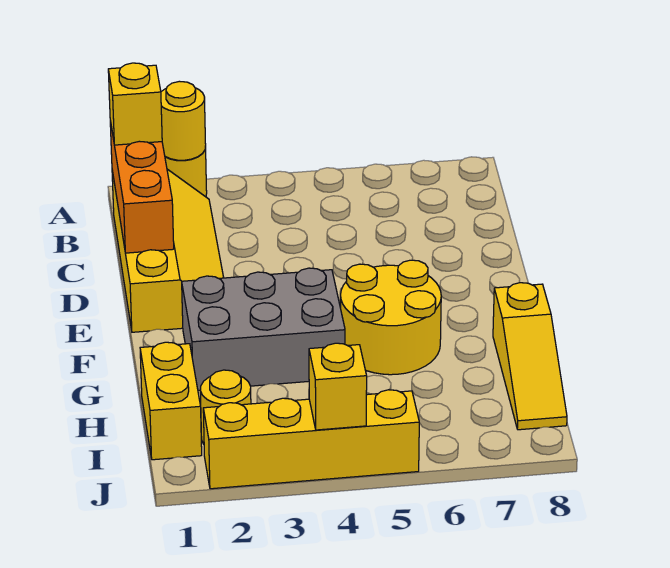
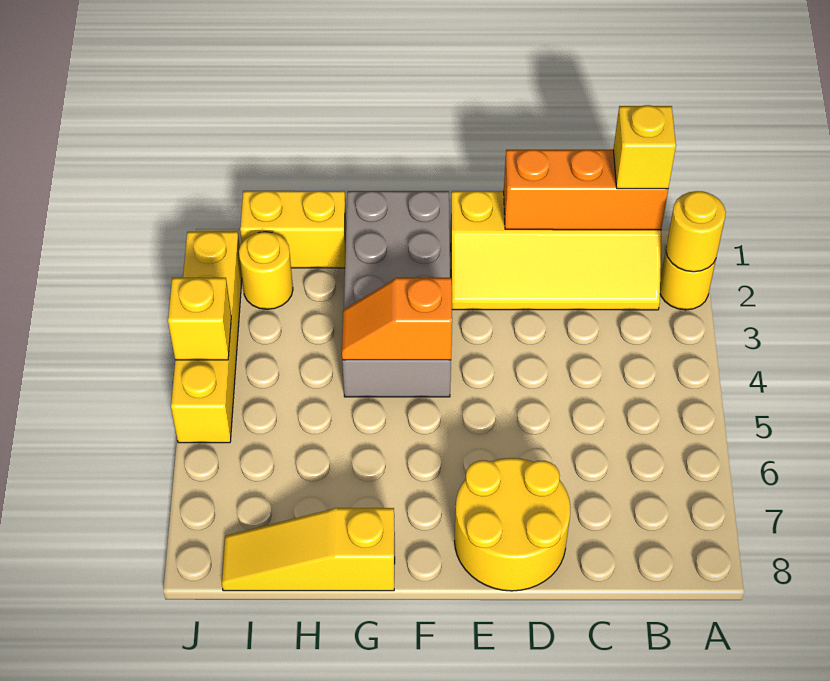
grey brick F2:G4 level 1 -> grey brick F1:G4 level 1
none -> orange slope F4:G4 level 2 top F
yellow round brick F5:G6 level 1 -> yellow round brick D7:E8 level 1

